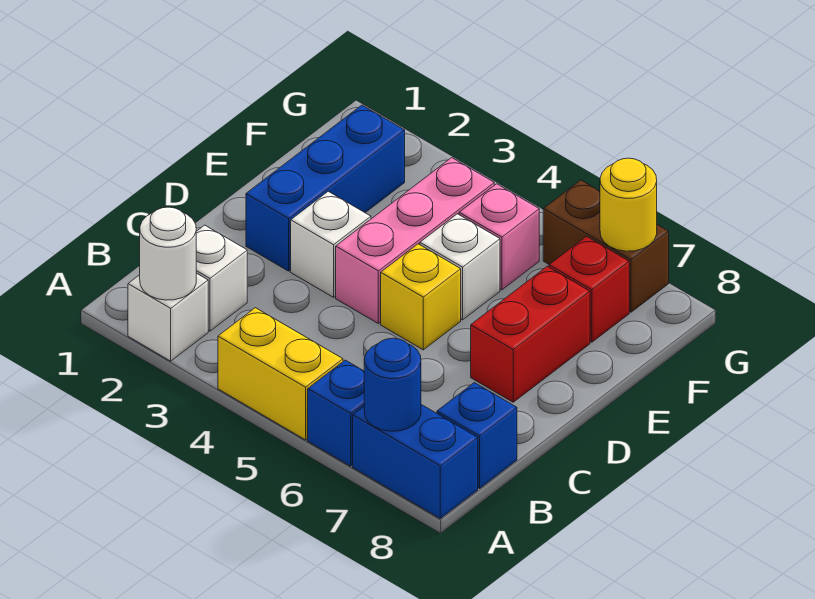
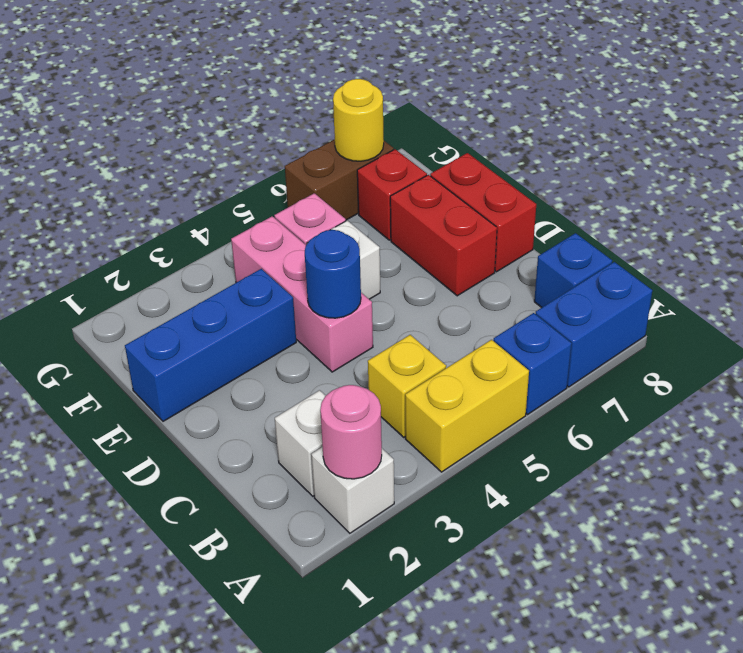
white round brick A2 level 2 -> pink round brick A2 level 2
blue round brick A7 level 2 -> blue round brick D4 level 2
blue brick D2:F2 level 1 -> blue brick E1:E3 level 1
white brick D3 level 1 -> none
yellow brick D5 level 1 -> yellow brick B4 level 1
none -> red brick D8:E8 level 1

